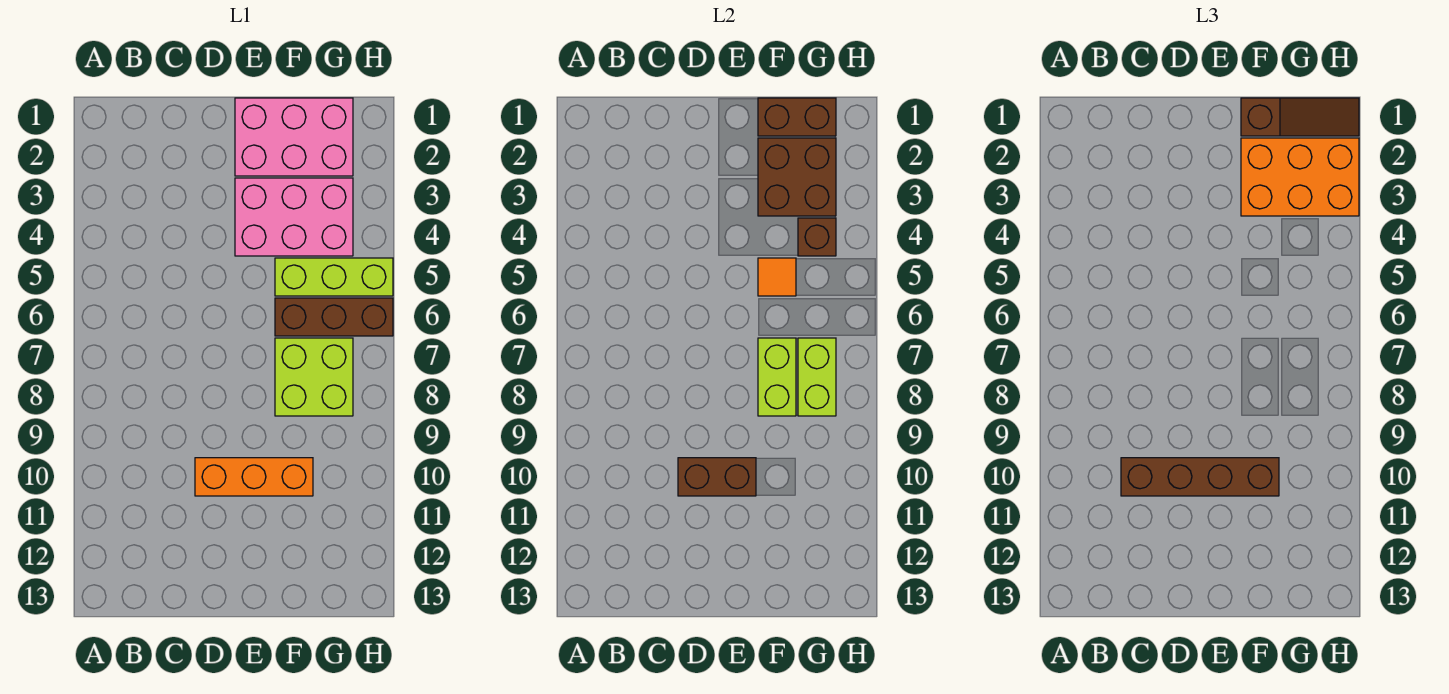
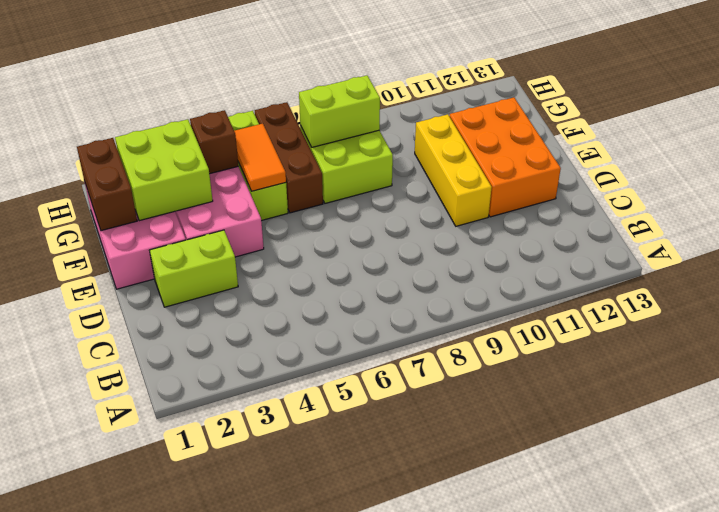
brown brick C10:F10 level 3 -> none
orange brick D10:F10 level 1 -> yellow brick D10:F10 level 1
brown brick D10:E10 level 2 -> none
brown slope F1:H1 level 3 top F -> none
brown brick F2:G3 level 2 -> lime brick F2:G3 level 2
orange brick F2:H3 level 3 -> orange brick D11:F12 level 1
orange tile F5 level 2 -> orange tile F5:G5 level 2
lime brick F7:F8 level 2 -> lime brick D2:D3 level 1

